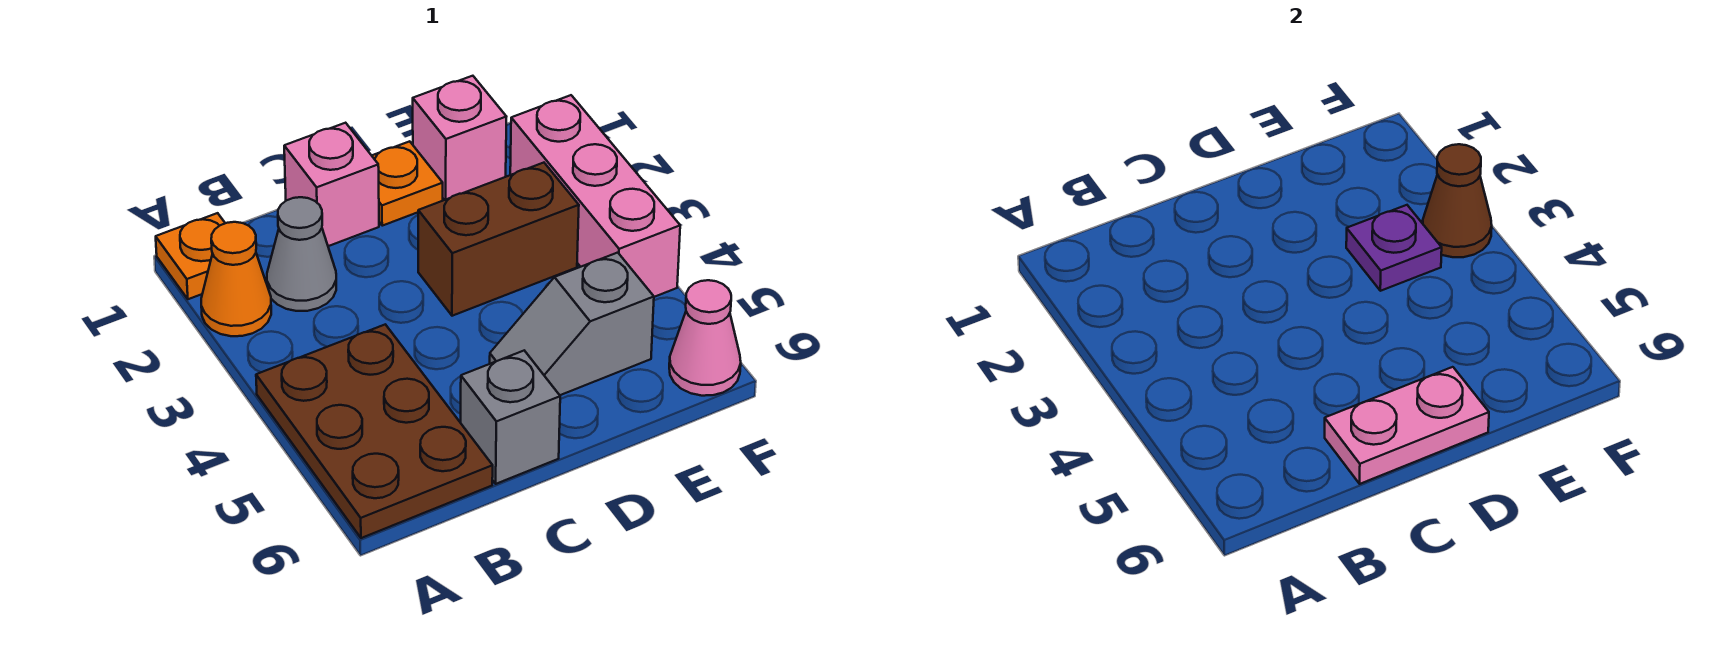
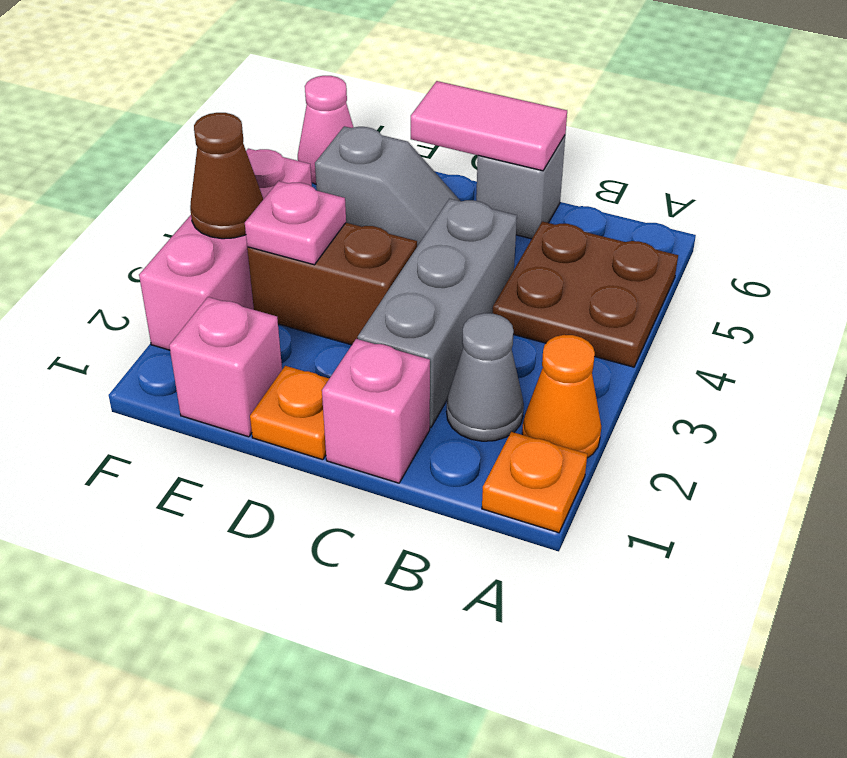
brown plate A4:B6 level 1 -> brown plate A4:B5 level 1
none -> grey brick C2:C4 level 1
pink plate C6:D6 level 2 -> pink tile C6:D6 level 2
purple plate E3 level 2 -> pink plate E3 level 2

